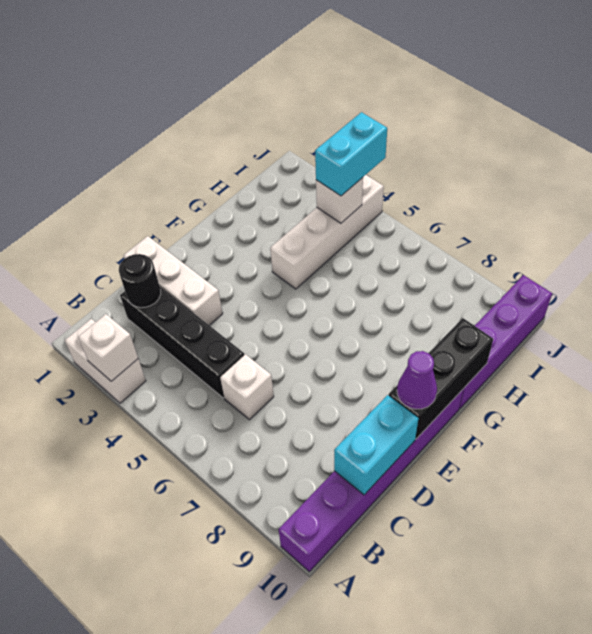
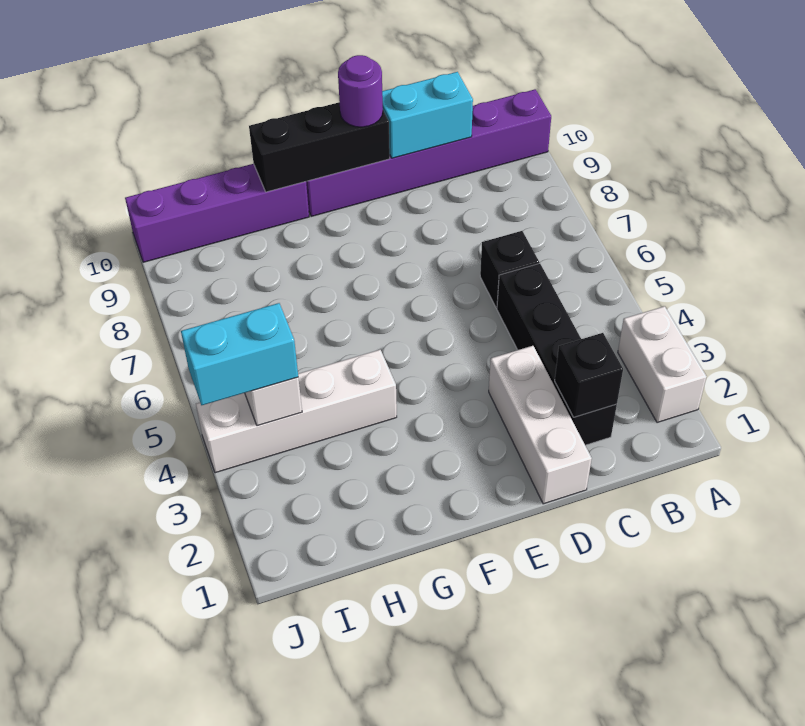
white brick A3 level 2 -> none
black round brick C2 level 2 -> black brick C2 level 2
white brick C6 level 1 -> black brick C6 level 1
purple cone E10 level 3 -> purple round brick E10 level 3

